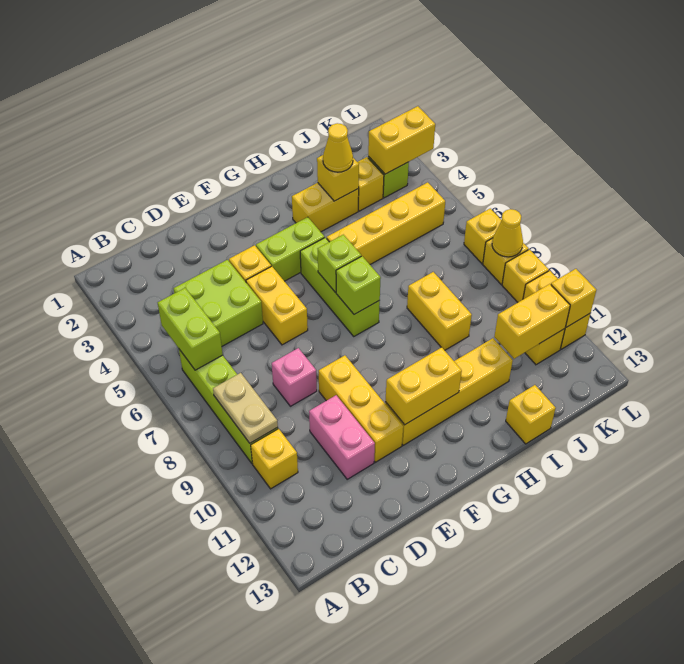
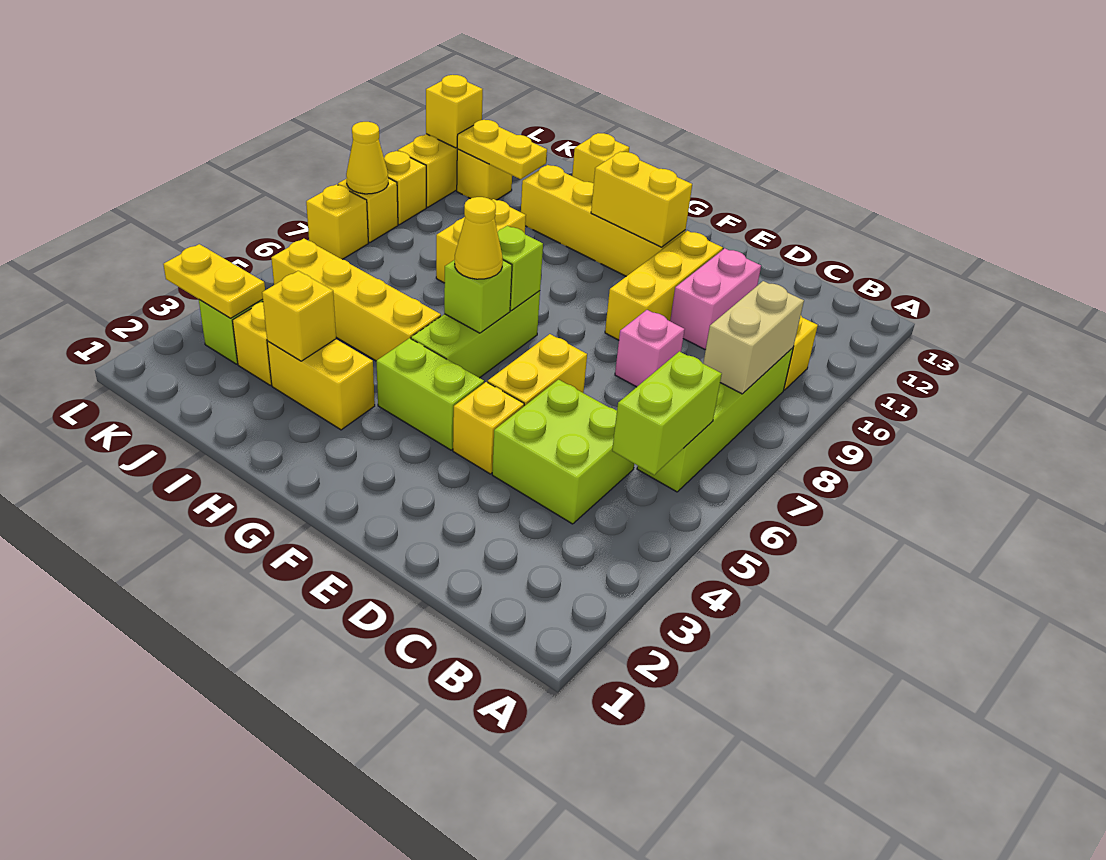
tan plate B8:B9 level 2 -> tan brick B8:B9 level 2
yellow cone I3 level 3 -> yellow cone G6 level 3
yellow brick J11:K11 level 2 -> yellow plate J11:K11 level 2
yellow brick K3:L3 level 2 -> yellow plate K3:L3 level 2

